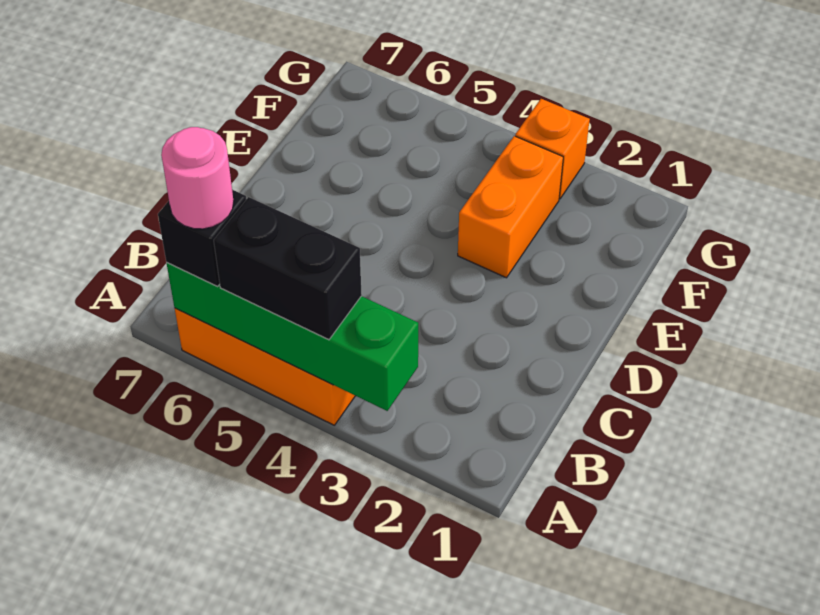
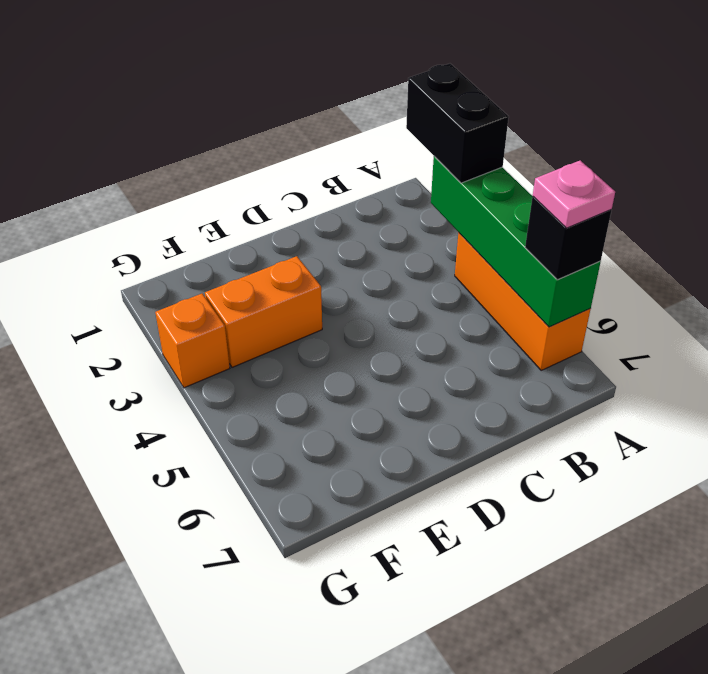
black brick A4:A5 level 3 -> black brick A2:A3 level 3
pink round brick A6 level 4 -> pink plate A6 level 4

